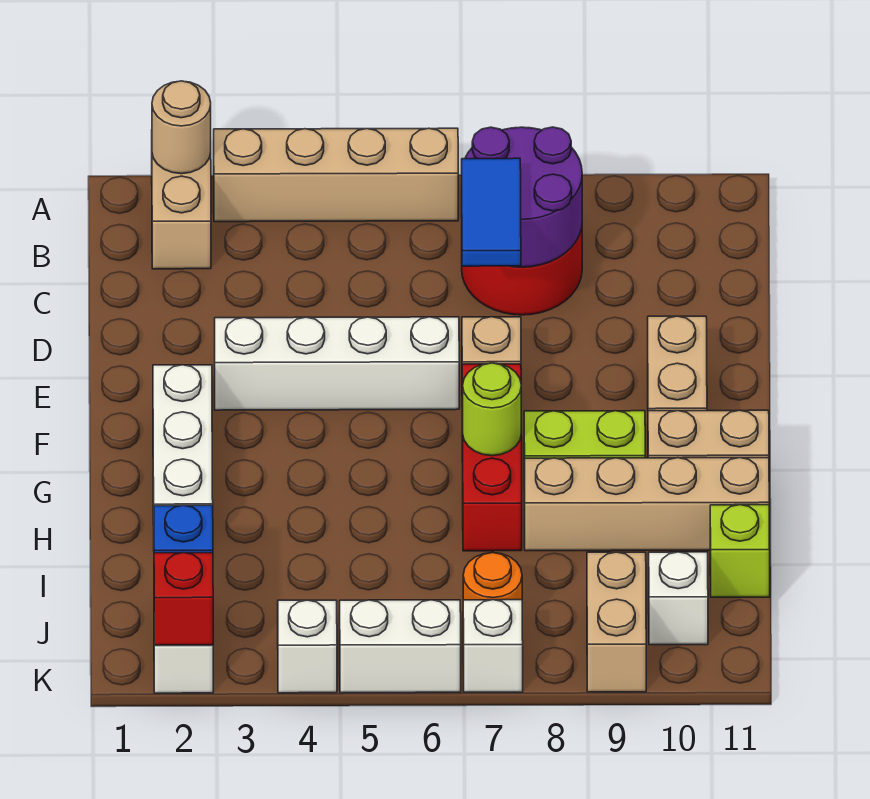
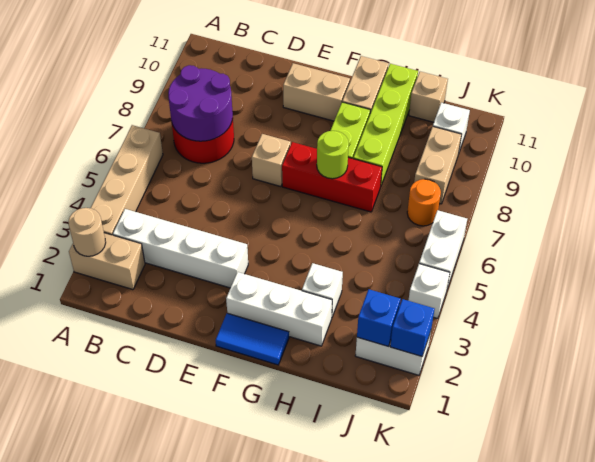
blue tile C7:D7 level 3 -> blue tile F1:G1 level 1
white brick E3:E6 level 1 -> white brick B3:E3 level 1
tan brick H8:H11 level 1 -> lime brick H8:H11 level 1
lime brick I11 level 1 -> tan brick I11 level 1
tan brick J9:K9 level 1 -> tan brick J8:J9 level 1
red brick K2 level 2 -> blue brick K2 level 2
white brick K7 level 1 -> white brick H3 level 1

